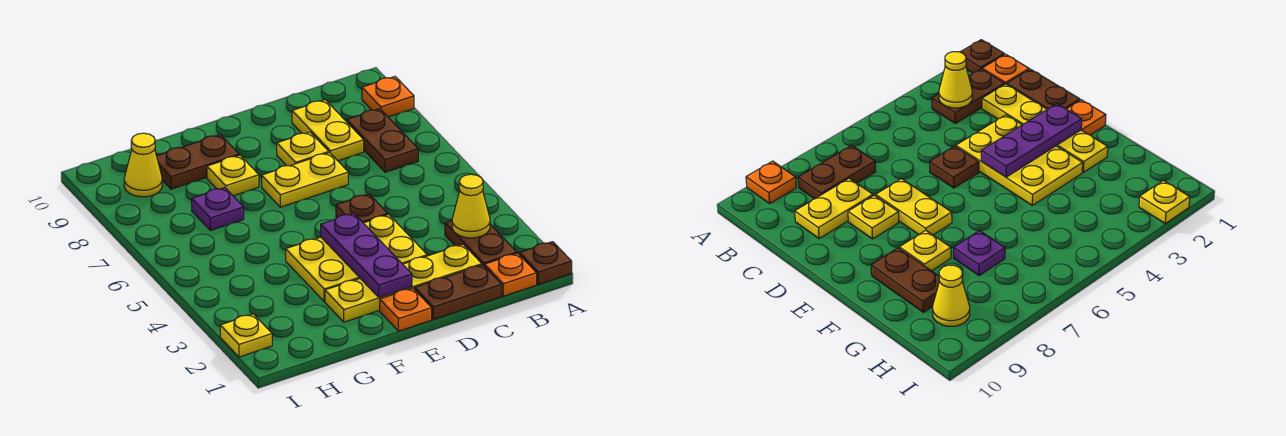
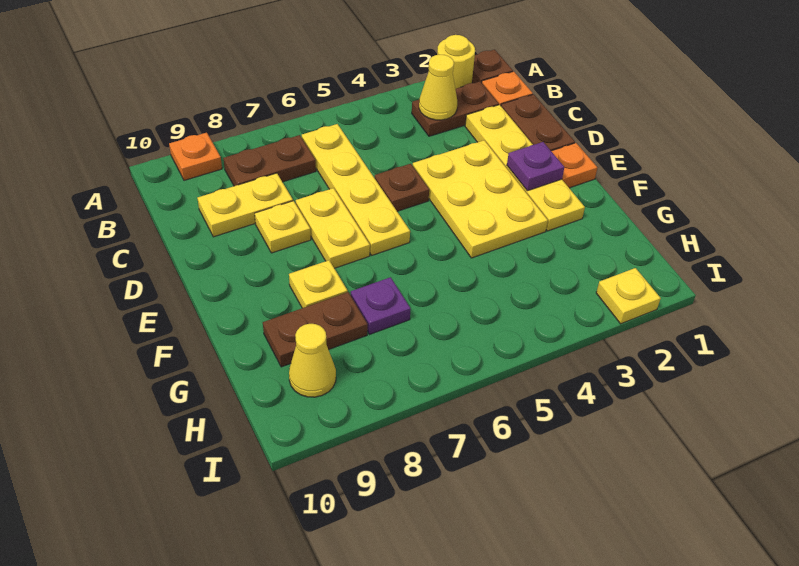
none -> yellow round brick A2 level 1
none -> yellow plate B6:E6 level 1
purple plate E2:E4 level 2 -> purple plate E2 level 2
brown plate F9:G9 level 1 -> brown plate G8:G9 level 1

